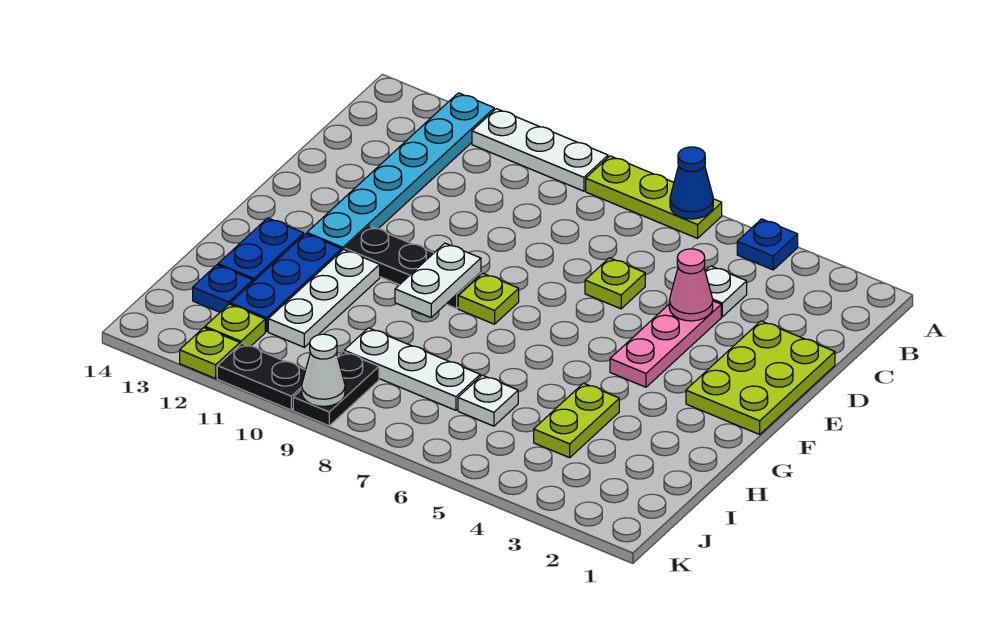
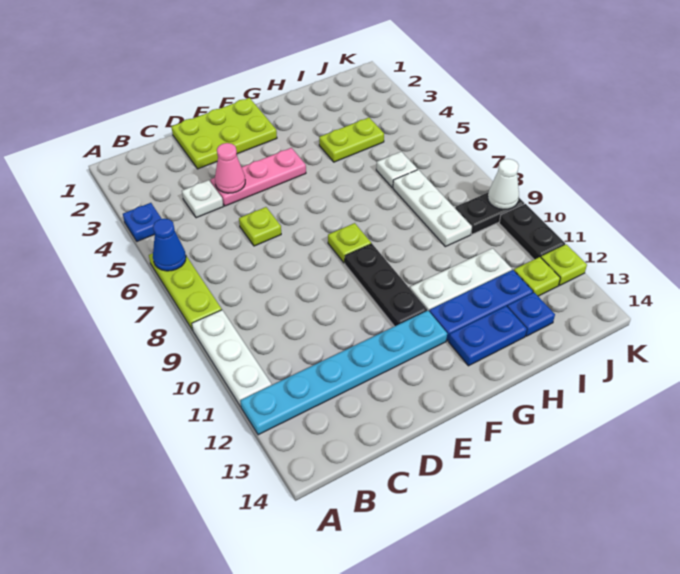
white plate F9:G9 level 2 -> none

